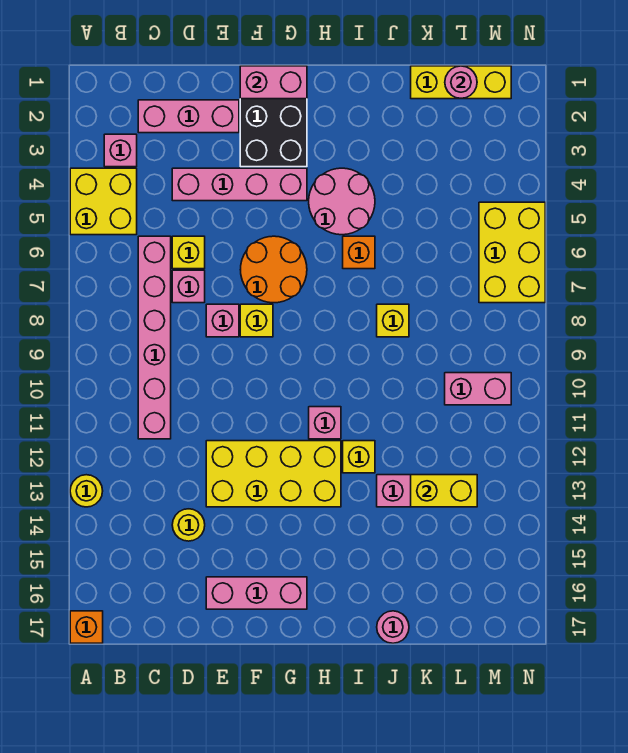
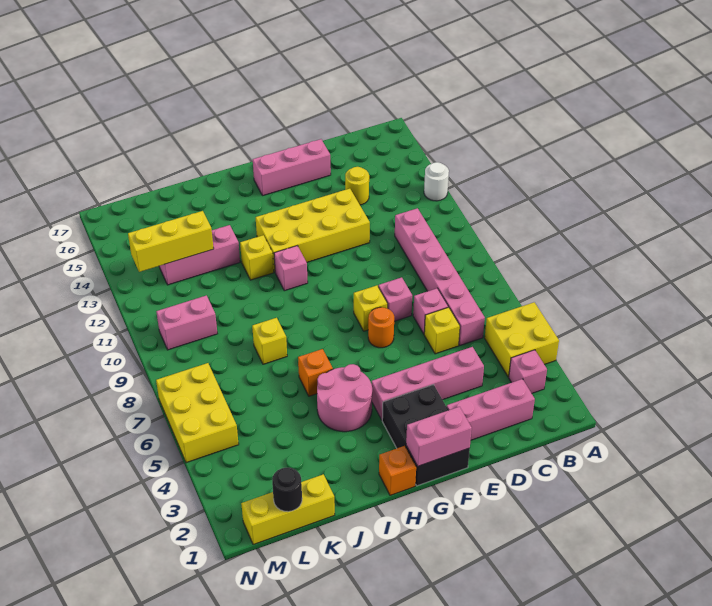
yellow round brick A13 level 1 -> white round brick A13 level 1
orange brick A17 level 1 -> orange brick H1 level 1
orange round brick F6:G7 level 1 -> orange round brick F7 level 1
pink round brick J17 level 1 -> none
yellow brick K13:L13 level 2 -> yellow brick K13:M13 level 2
pink round brick L1 level 2 -> black round brick L1 level 2

